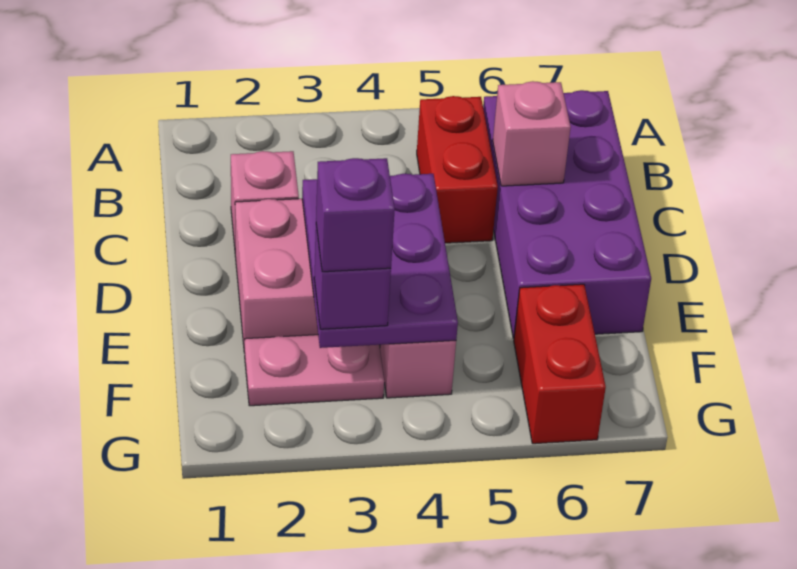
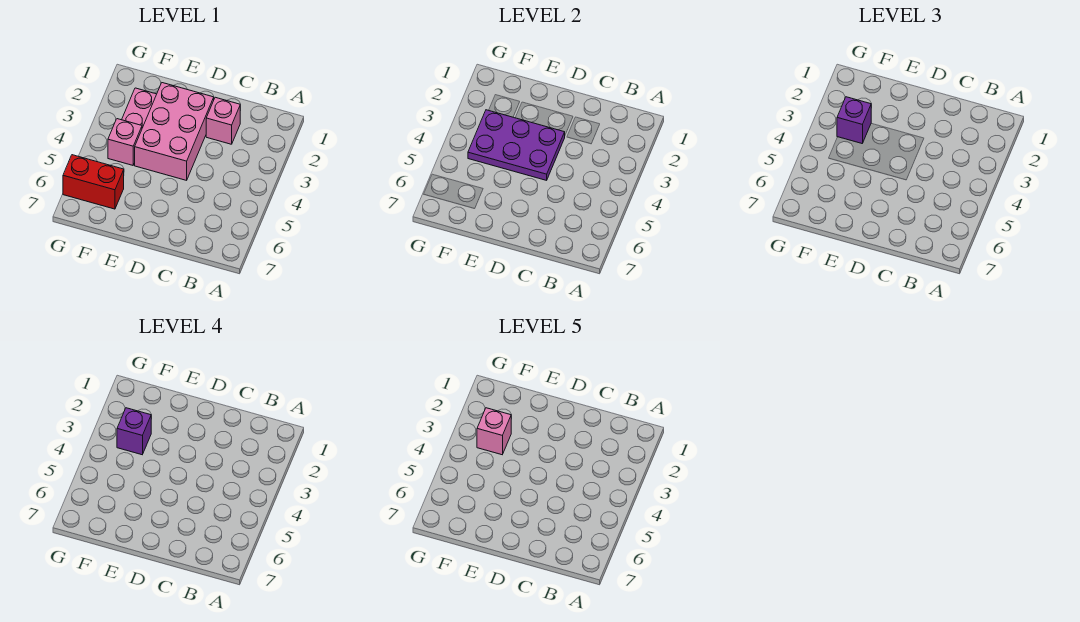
red brick B5:C5 level 1 -> none
purple brick B6:E7 level 1 -> none
pink brick C6 level 2 -> pink brick F3 level 5

